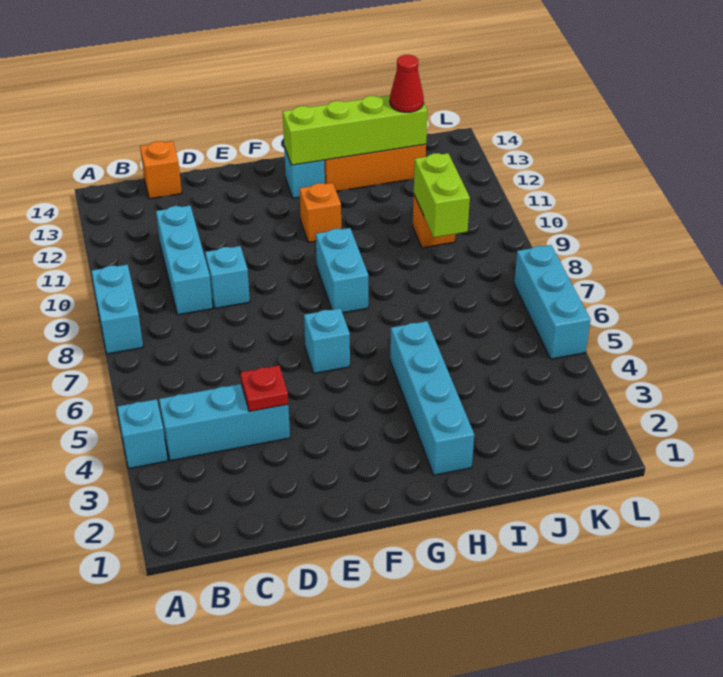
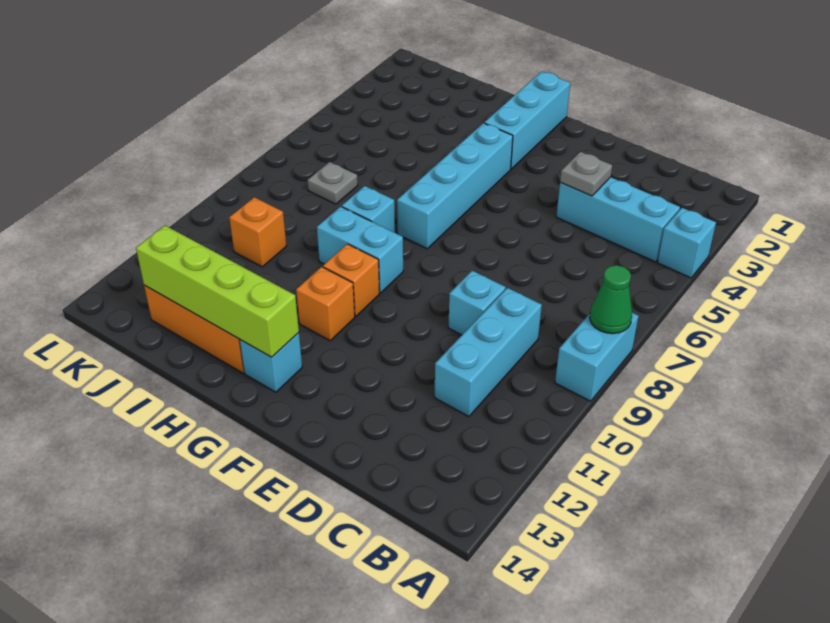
none -> green cone A8 level 2
orange brick C14 level 1 -> orange brick G10 level 1
red plate D4 level 2 -> grey plate D4 level 2
cyan brick F6 level 1 -> cyan brick H8 level 1
cyan brick G8:G9 level 1 -> cyan brick G9:H9 level 1
cyan brick H2:H5 level 1 -> cyan brick G4:G7 level 1
none -> grey plate J7 level 1
lime brick J9:J10 level 2 -> none
red cone J13 level 3 -> none
cyan brick L5:L7 level 1 -> cyan brick G1:G3 level 1

